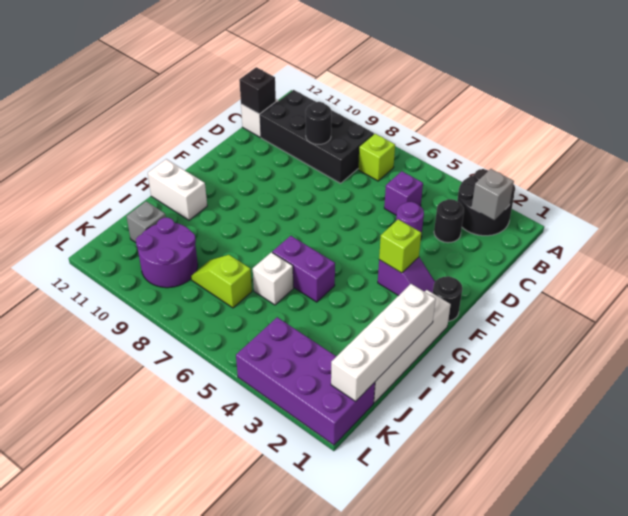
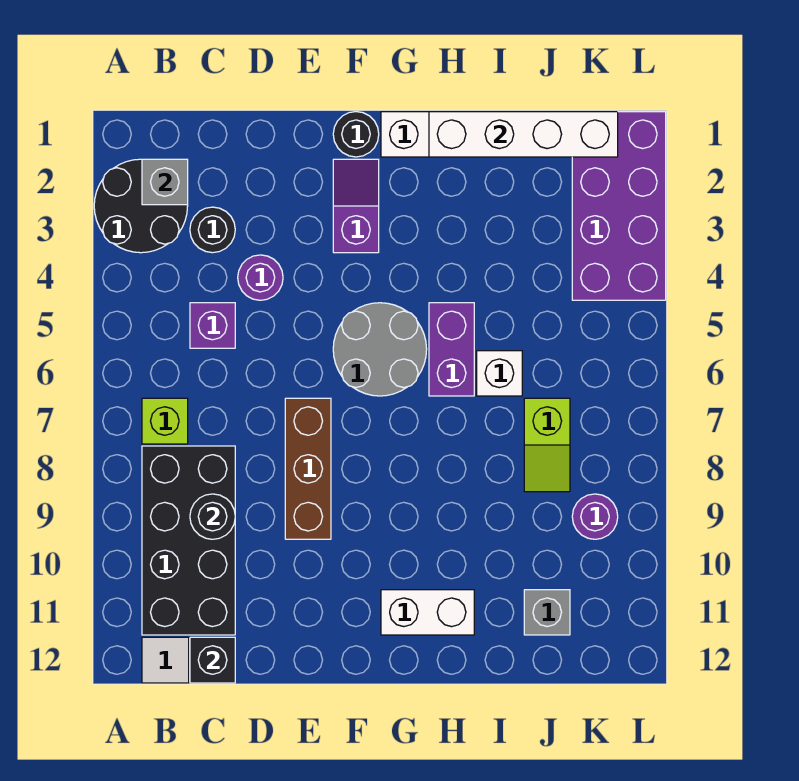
none -> brown brick E7:E9 level 1
lime brick F3 level 2 -> none
none -> grey round brick F5:G6 level 1
white brick H11:H12 level 1 -> white brick G11:H11 level 1
purple round brick J9:K10 level 1 -> purple round brick K9 level 1

